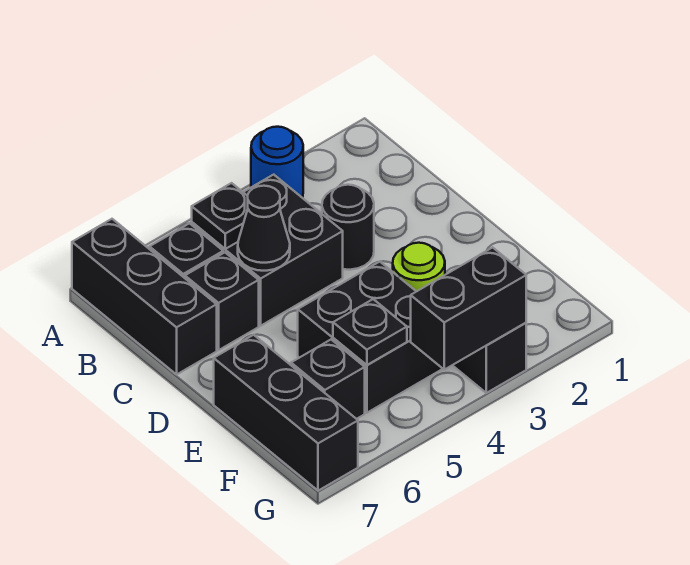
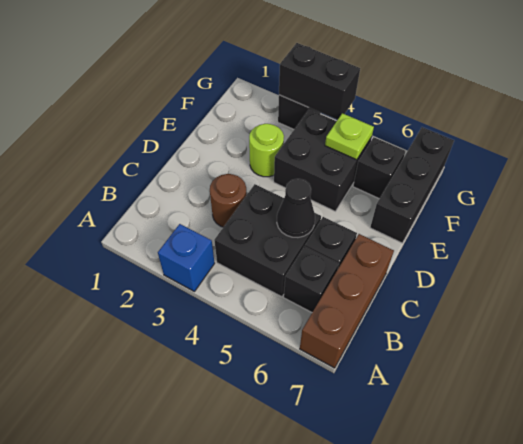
blue round brick A3 level 1 -> blue brick A3 level 1
black brick A7:C7 level 1 -> brown brick A7:C7 level 1
black plate B5 level 2 -> none
black round brick C3 level 1 -> brown round brick C3 level 1
black plate F5 level 2 -> lime plate F5 level 2

